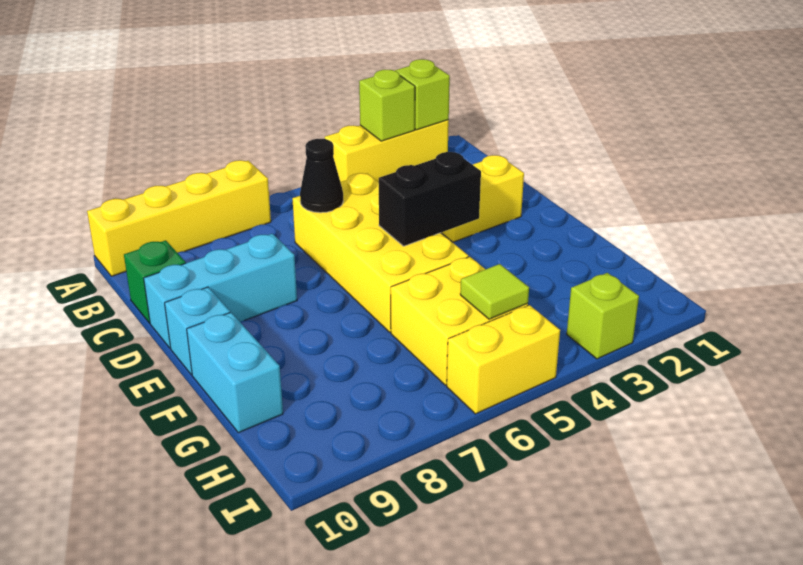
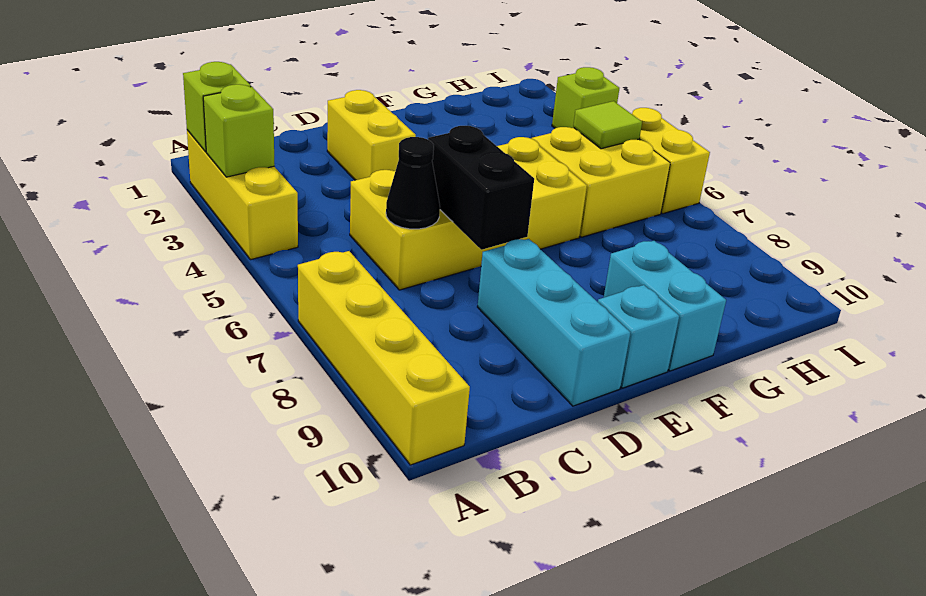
green brick C10 level 1 -> none
black brick E4:E5 level 2 -> black brick D6:D7 level 2
cyan brick F10:G10 level 1 -> cyan brick F9:F10 level 1

